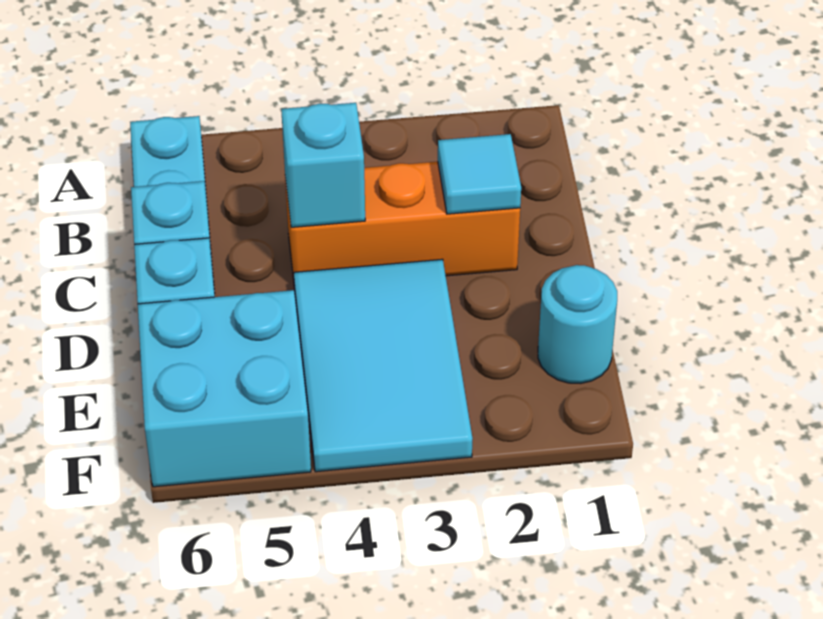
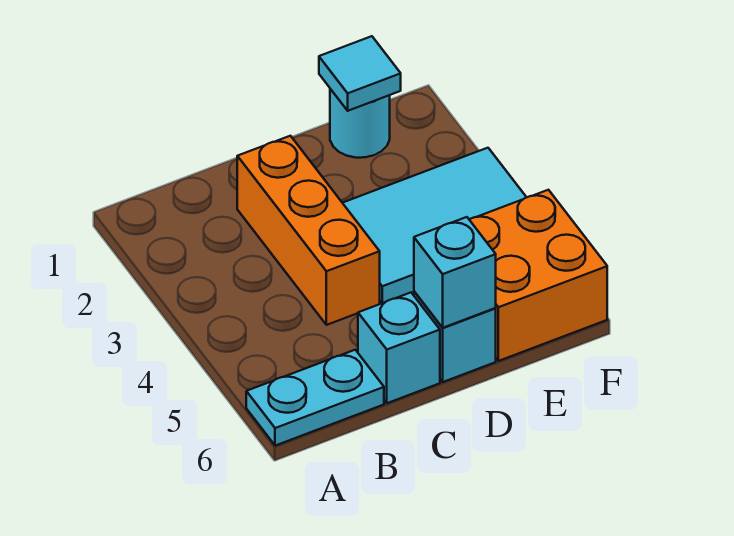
cyan tile C2 level 2 -> cyan tile E1 level 2
cyan brick C4 level 2 -> cyan brick D6 level 2
cyan brick E5:F6 level 1 -> orange brick E5:F6 level 1

